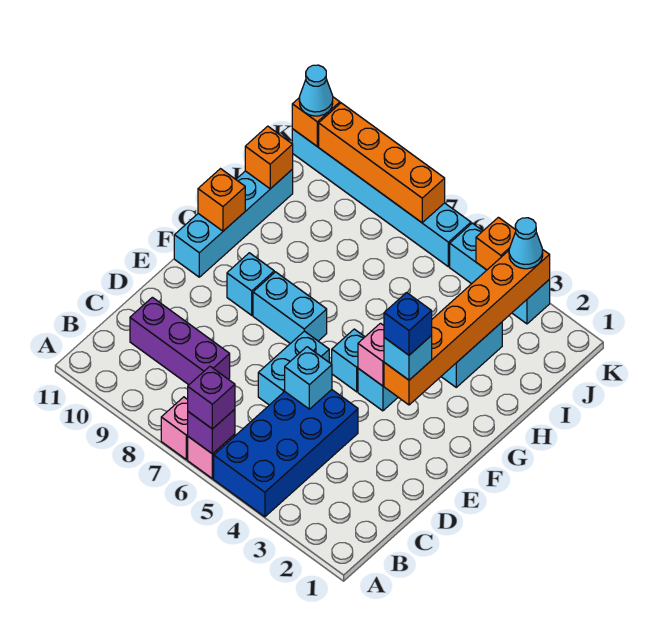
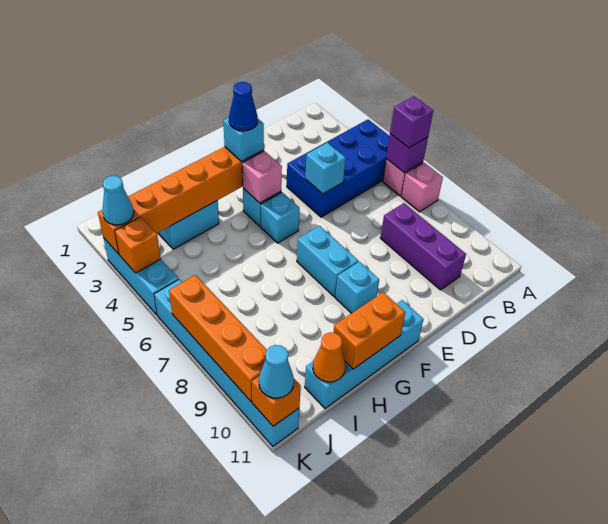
cyan brick D6:E6 level 1 -> none
blue brick F3 level 4 -> blue cone F3 level 4
orange brick G11 level 2 -> orange brick G11:H11 level 2
orange brick I11 level 2 -> orange cone I11 level 2

